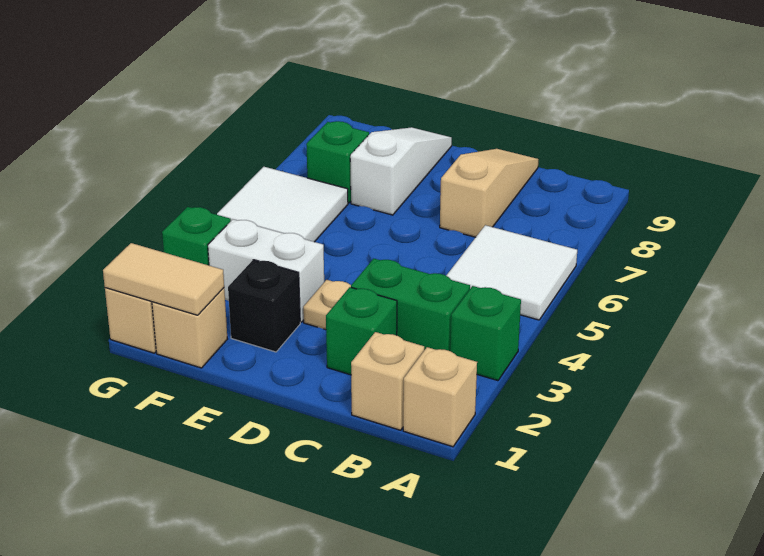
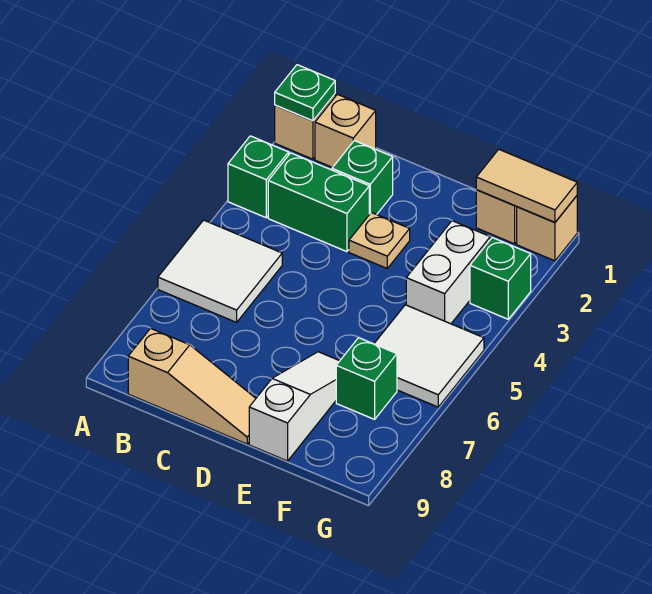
none -> green plate A1 level 2
tan slope C7:C9 level 1 top 7 -> tan slope B9:D9 level 1 top B
black brick E2 level 1 -> none
white brick E3:F3 level 1 -> white brick F3:F4 level 1
white slope E7:E9 level 1 top 7 -> white slope E7:E9 level 1 top 9

